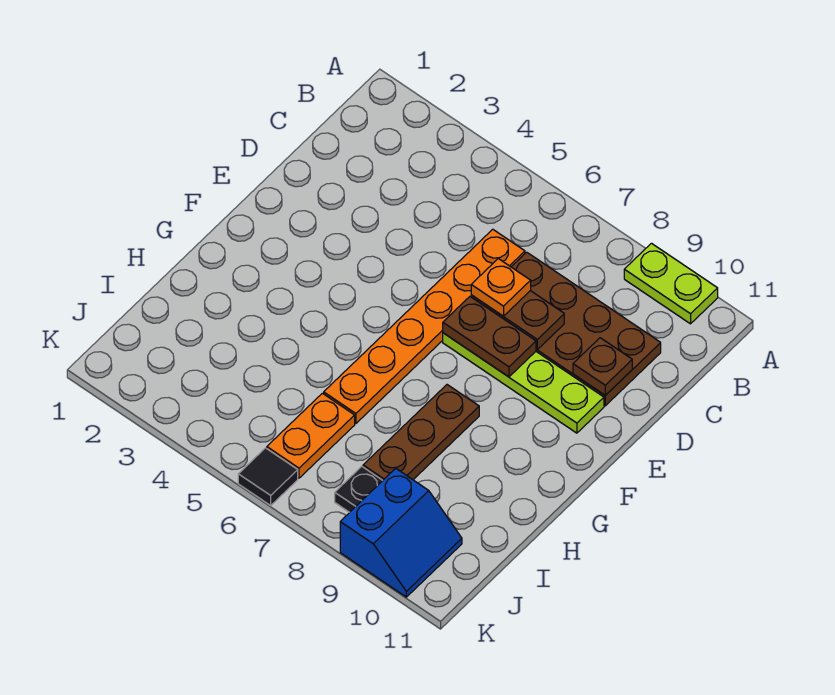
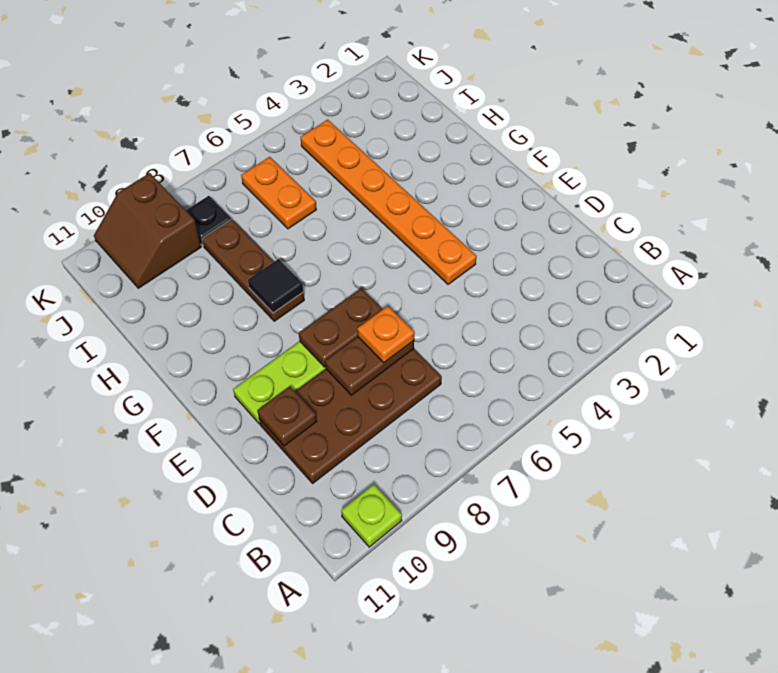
lime plate A9:A10 level 1 -> lime plate A10 level 1
orange plate C6:H6 level 1 -> orange plate E4:J4 level 1
blue slope J9:K10 level 1 top 9 -> brown slope J9:K10 level 1 top 9
black tile K6 level 1 -> black tile G8 level 2

